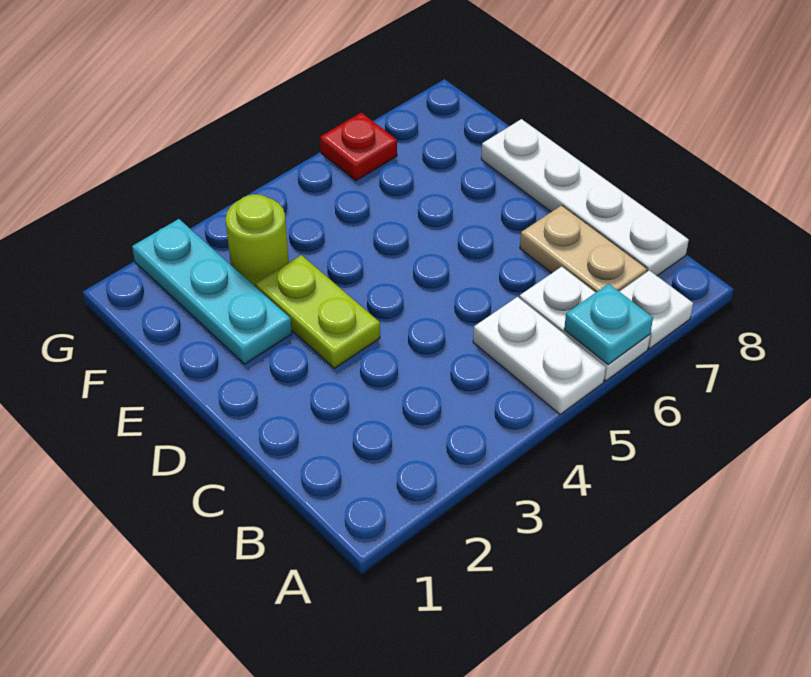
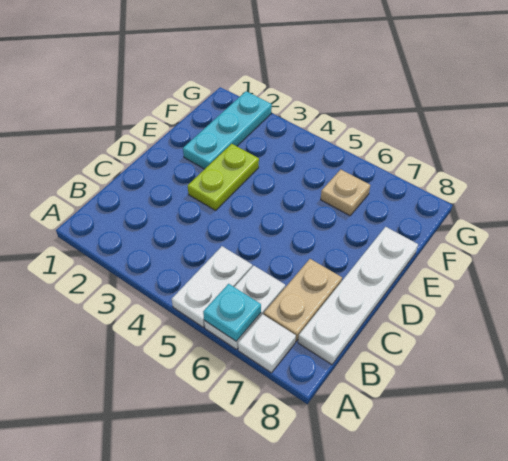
lime round brick F3 level 1 -> none
none -> tan plate F6 level 1
red plate G6 level 1 -> none

